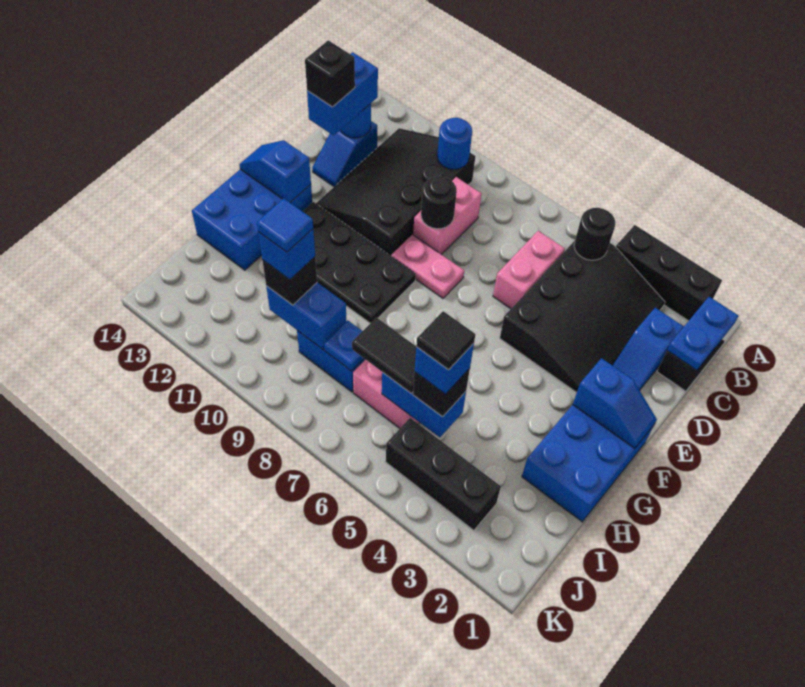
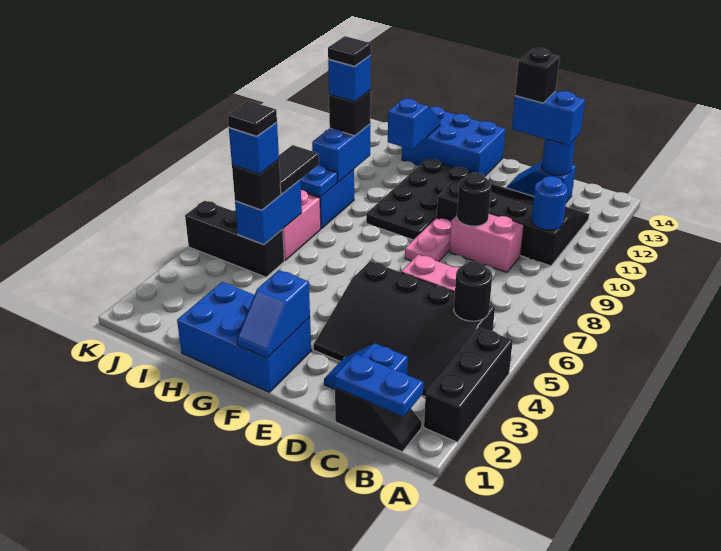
blue slope F13:F14 level 2 top 13 -> blue slope H12:H13 level 2 top 12
blue tile I10 level 5 -> black tile I10 level 5
black brick J3:J5 level 1 -> black brick I5:K5 level 1

